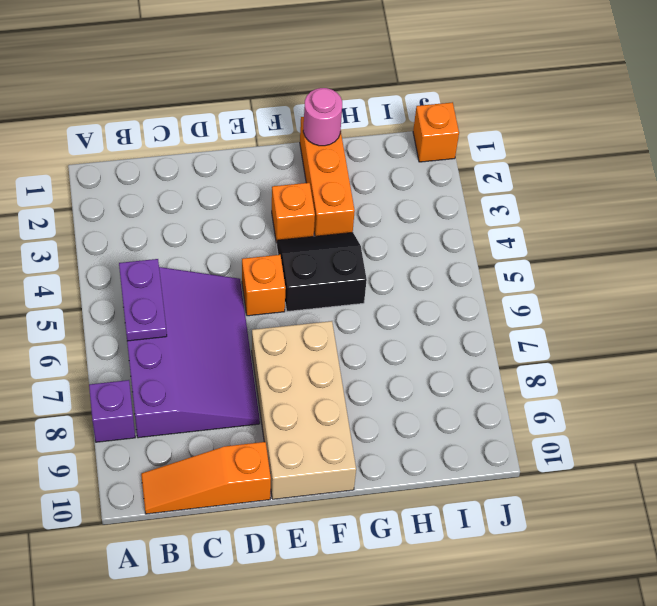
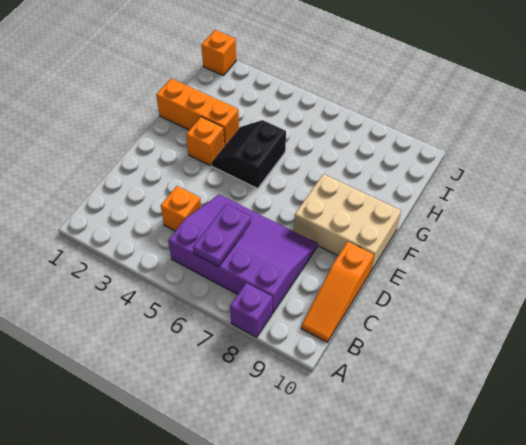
purple plate B5:B6 level 2 -> purple plate B6:C6 level 2
orange brick E5 level 1 -> orange brick C4 level 1
tan brick E7:F10 level 1 -> tan brick E8:F10 level 1
pink round brick G1 level 2 -> none

